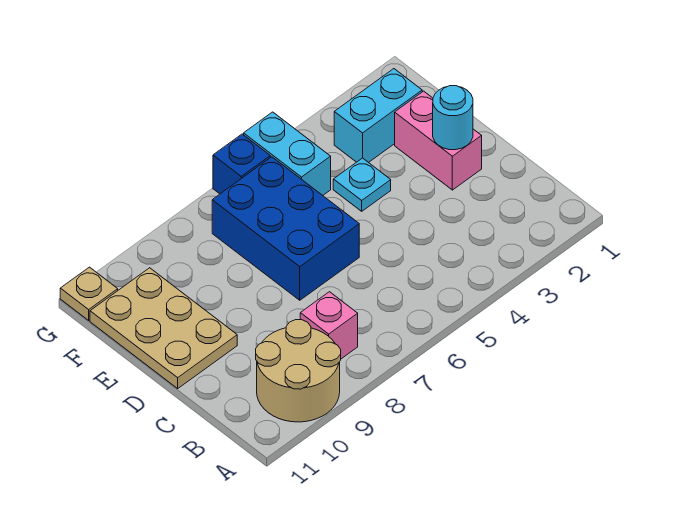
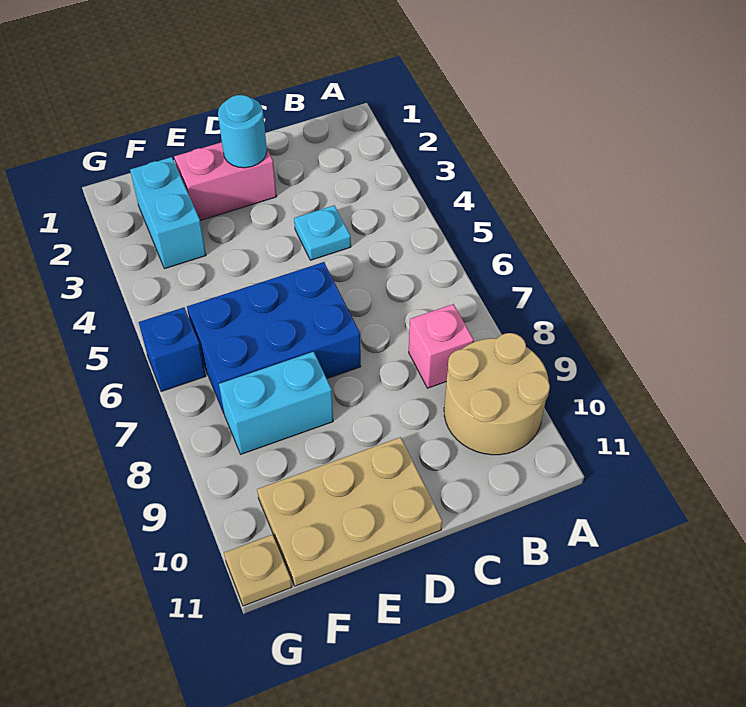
cyan plate E4 level 1 -> cyan plate C4 level 1
cyan brick F5:G5 level 1 -> cyan brick E8:F8 level 1

